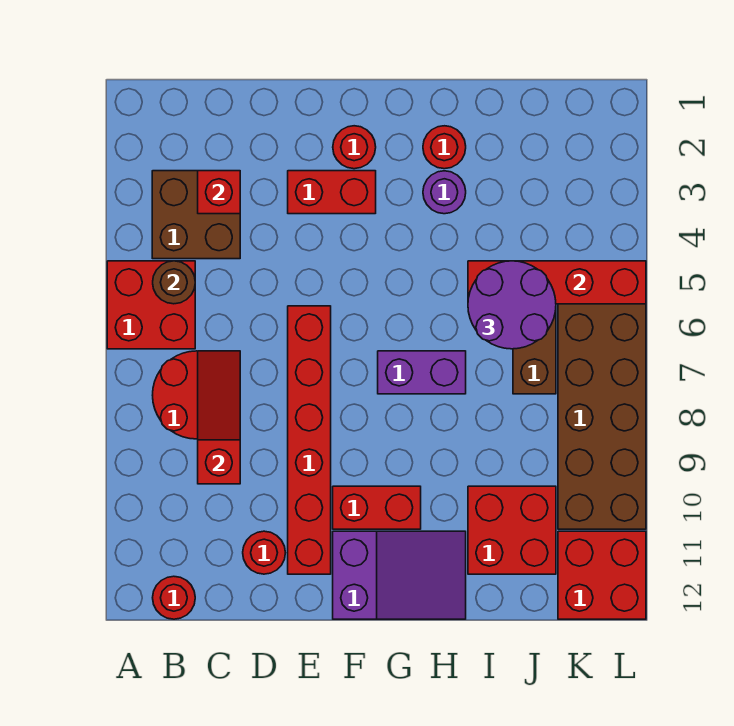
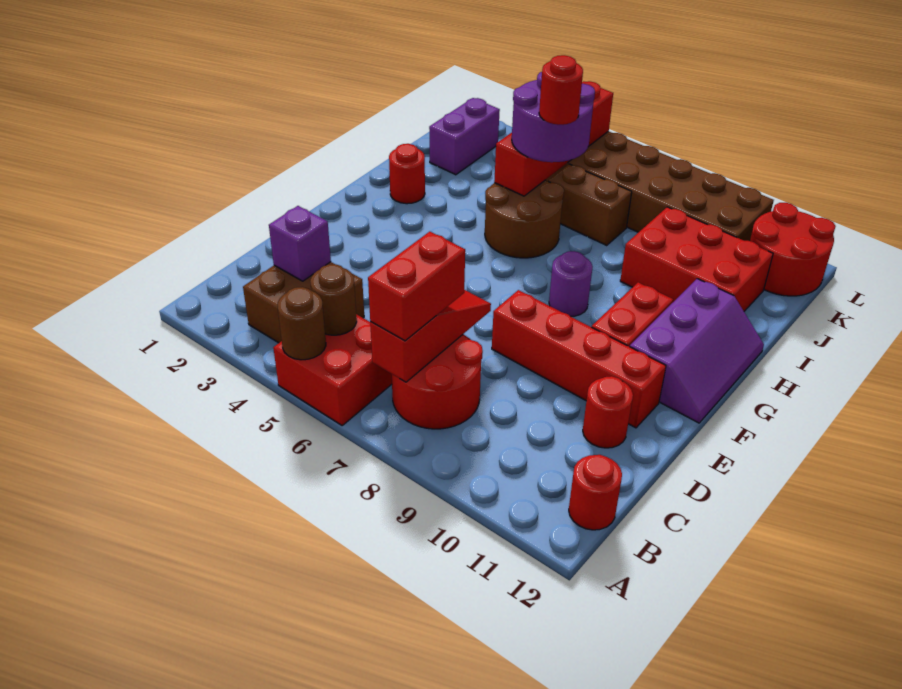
none -> brown round brick A5 level 2
red brick C3 level 2 -> purple brick C3 level 2
red slope C7:C9 level 2 top 9 -> red slope B7:D7 level 2 top B
red brick E3:F3 level 1 -> red brick B7:C7 level 3
red brick E6:E11 level 1 -> red brick E8:E11 level 1
red round brick F2 level 1 -> red round brick I6 level 4
purple slope F11:H12 level 1 top F -> purple slope F11:H12 level 1 top 11
purple brick G7:H7 level 1 -> purple brick J2:K2 level 1
purple round brick H3 level 1 -> purple round brick G8 level 1
none -> brown round brick H5:I6 level 1
red brick I10:J11 level 1 -> red brick I9:J11 level 1
red brick K11:L12 level 1 -> red round brick K11:L12 level 1

